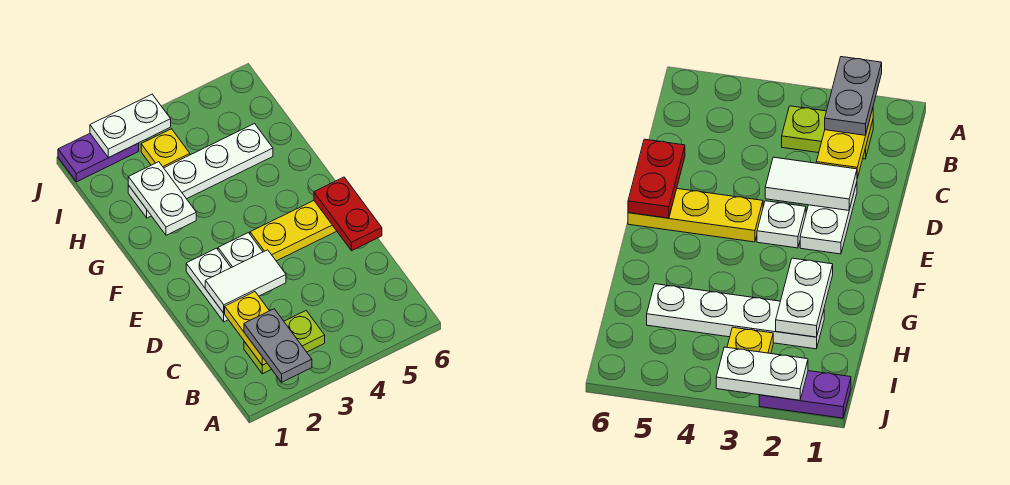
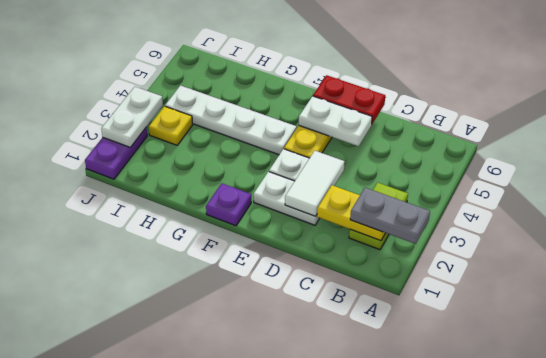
none -> purple plate F1 level 1
white plate G2:H2 level 2 -> white plate D5:E5 level 2
white plate H2:H5 level 1 -> white plate F4:I4 level 1

